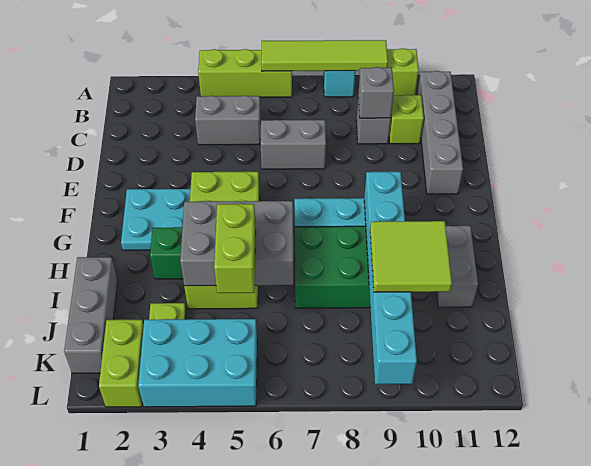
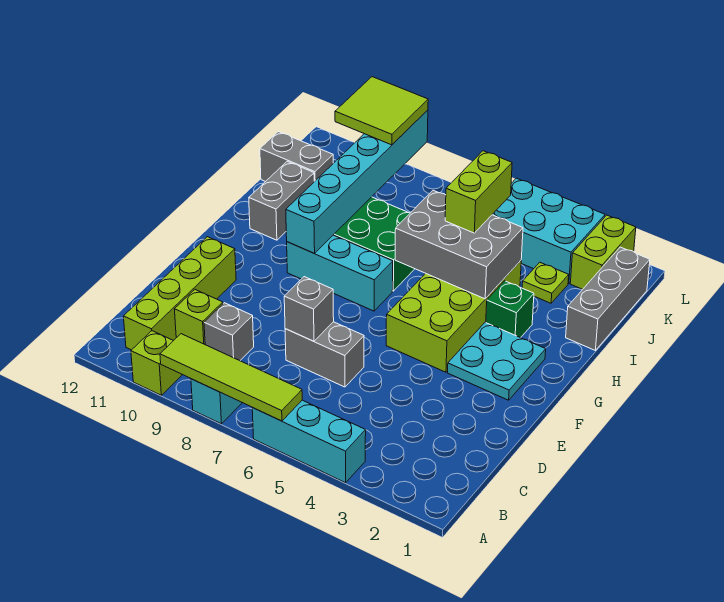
lime brick A4:A6 level 1 -> cyan brick A4:A6 level 1
grey brick B11:E11 level 1 -> lime brick B11:E11 level 1
grey brick C4:C5 level 1 -> grey brick J11:J12 level 1
grey brick C9 level 2 -> grey brick D7 level 2
lime tile I9:J10 level 3 -> lime tile K9:L10 level 3

